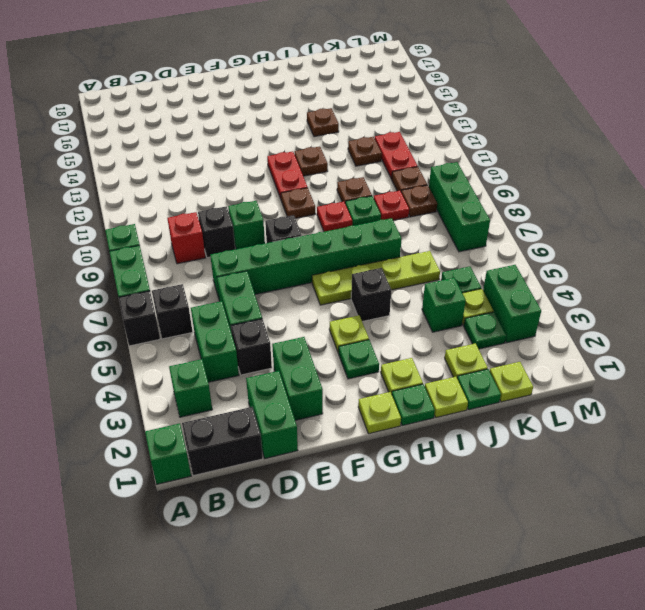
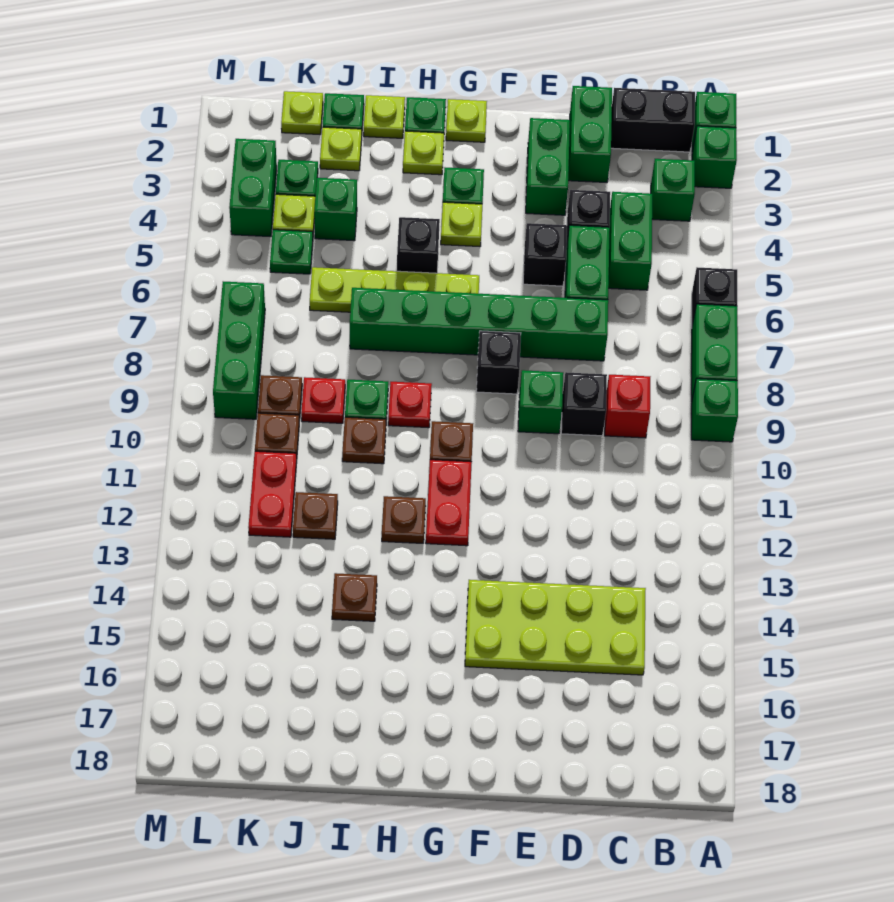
none -> green brick A2 level 1
black brick B6 level 1 -> black brick E5 level 1
none -> lime plate C14:F15 level 1

